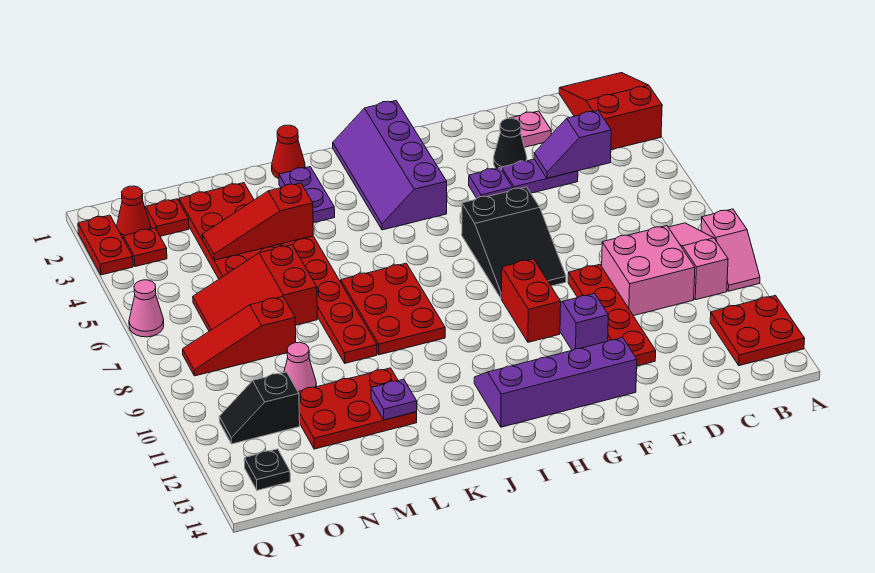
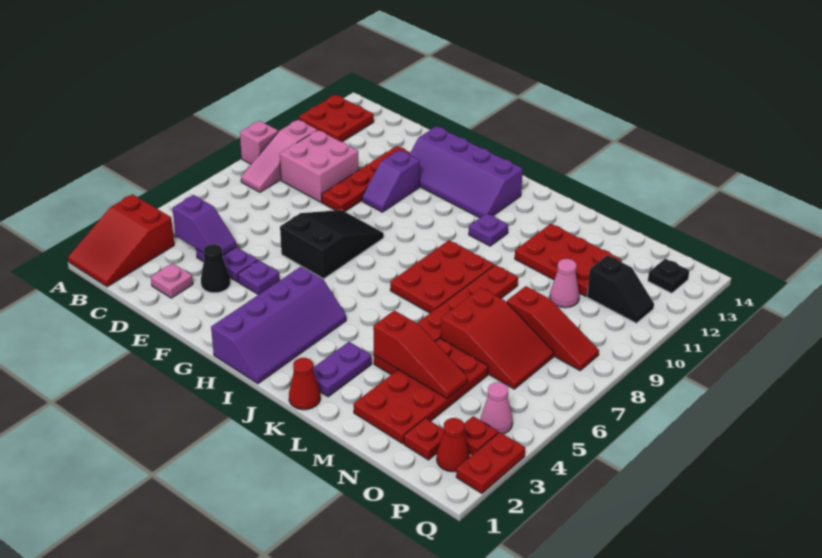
red brick G9:G10 level 1 -> none
purple plate L12 level 2 -> purple plate J11 level 1
pink cone Q6 level 1 -> pink cone P4 level 1

